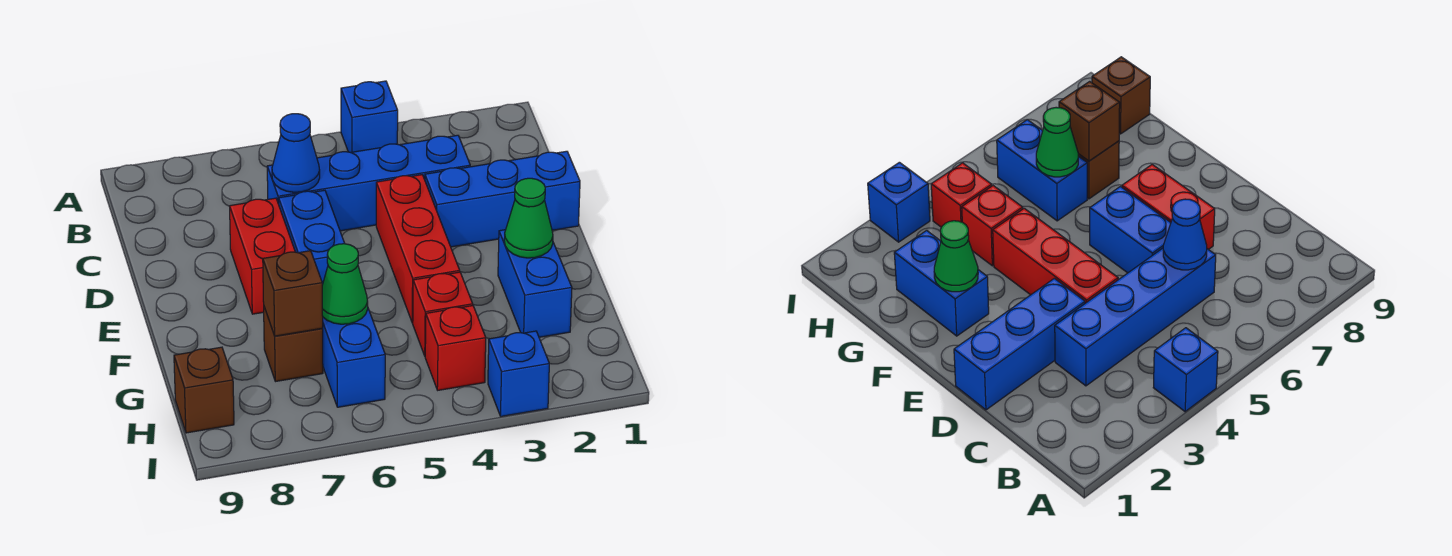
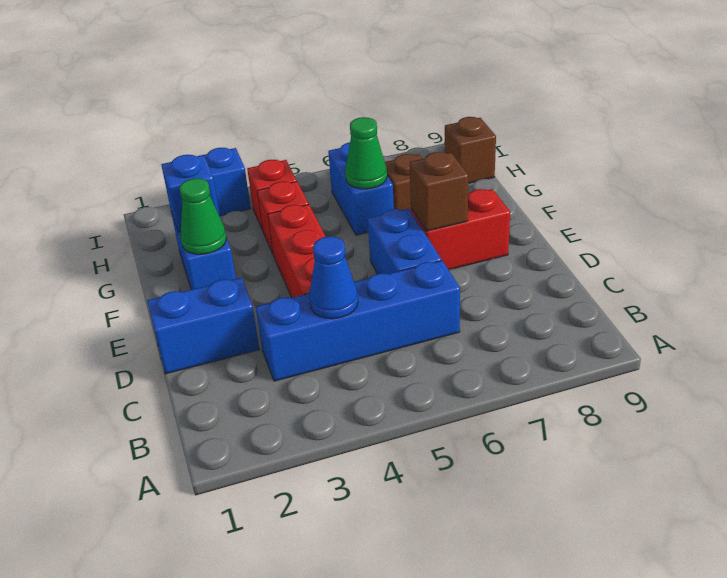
blue brick A4 level 1 -> blue brick G2 level 2
blue cone C6 level 2 -> blue cone C4 level 2
blue brick D1:D3 level 1 -> blue brick D1:D2 level 1
red brick D7:E7 level 1 -> red brick E7:E8 level 1
brown brick G7 level 2 -> brown brick E7 level 2

